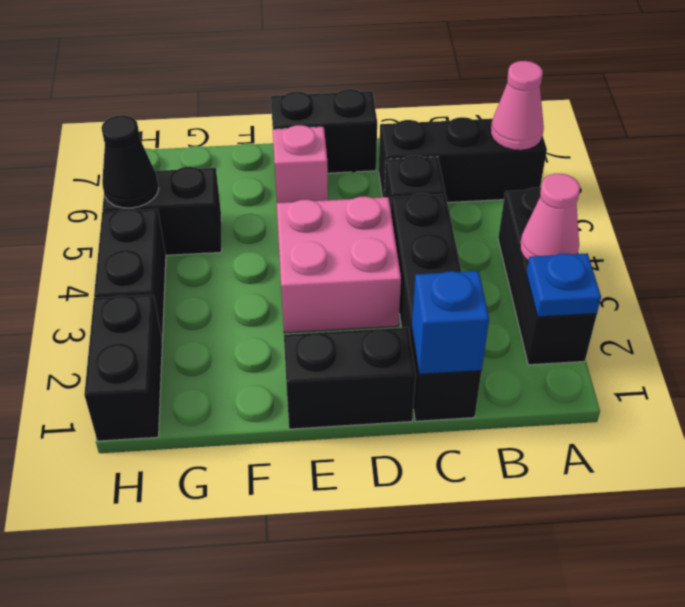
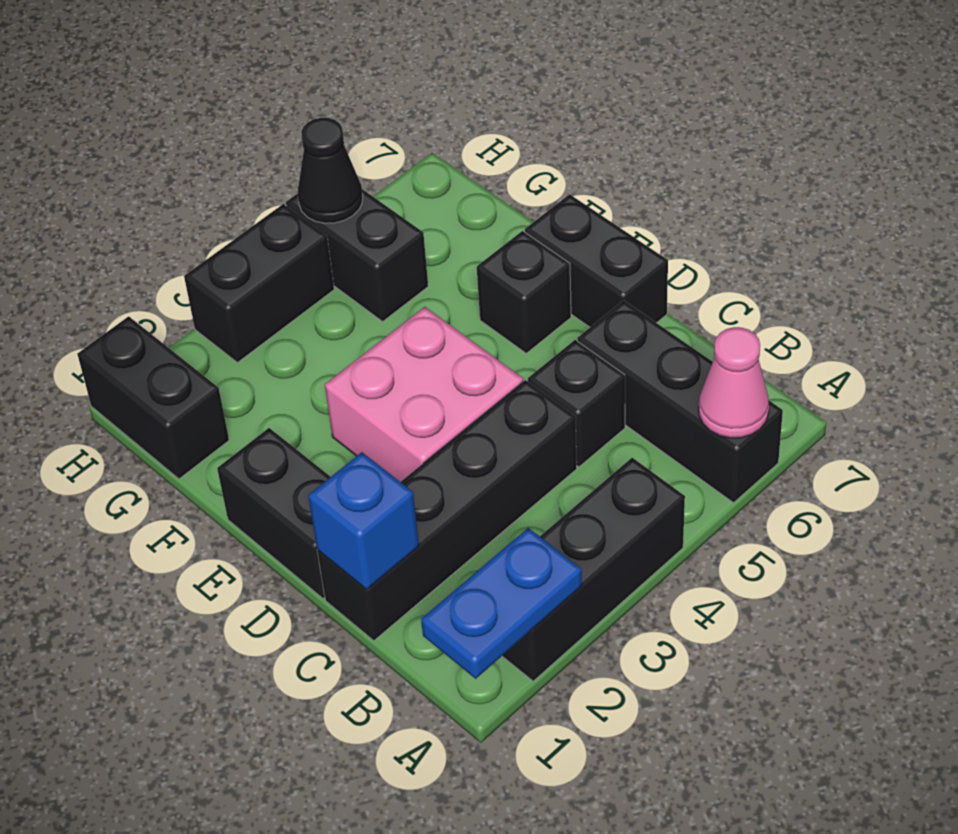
blue plate A2 level 2 -> blue plate A1:A2 level 2
pink cone A3 level 2 -> none
pink brick E6 level 1 -> black brick E6 level 1
black brick H1:H2 level 1 -> black brick G1:H1 level 1

